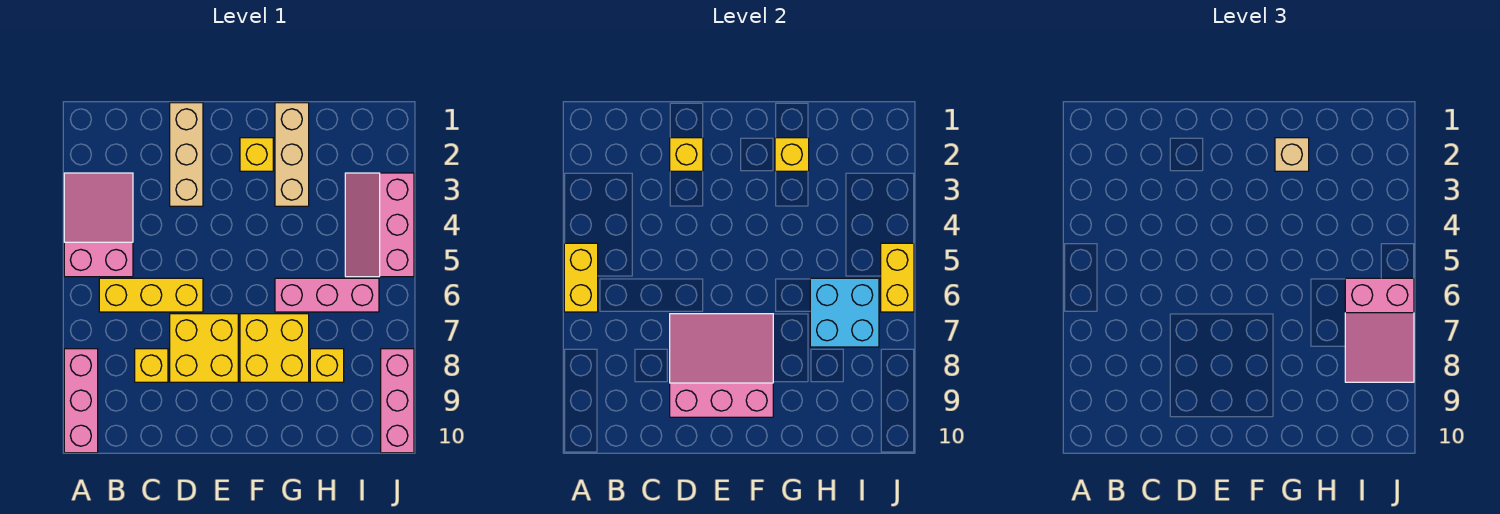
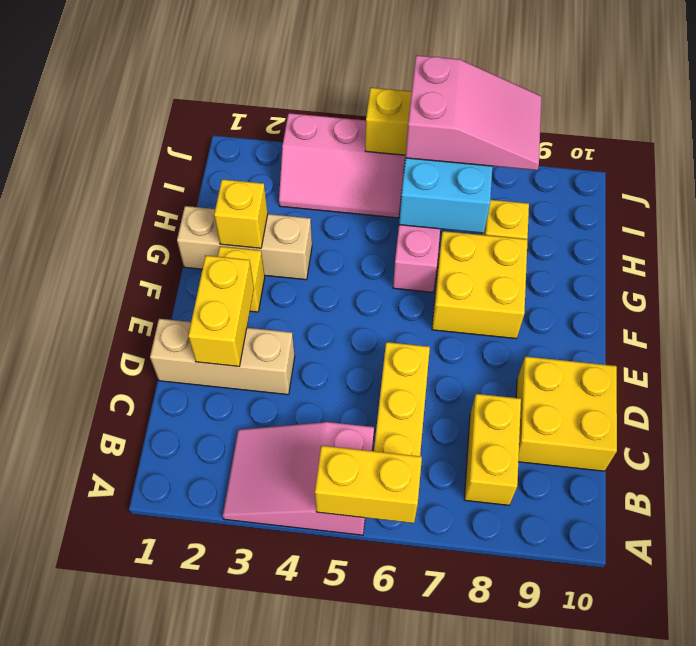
pink brick A8:A10 level 1 -> none
yellow brick C8 level 1 -> yellow brick B8:C8 level 1
yellow brick D2 level 2 -> yellow brick D2:E2 level 2
yellow brick D7:E8 level 1 -> yellow brick C9:D10 level 1
pink slope D7:F9 level 2 top 9 -> none
tan brick G2 level 3 -> none
pink brick J8:J10 level 1 -> none

